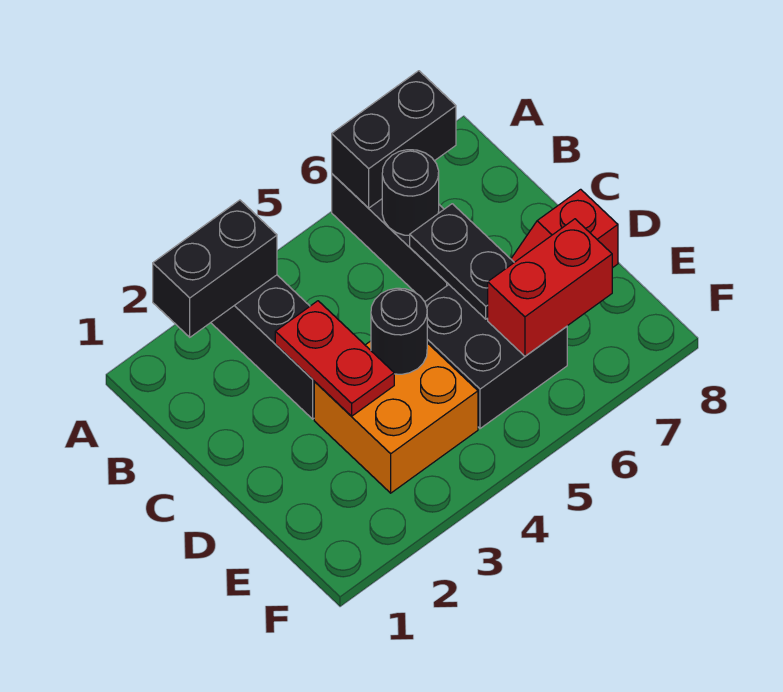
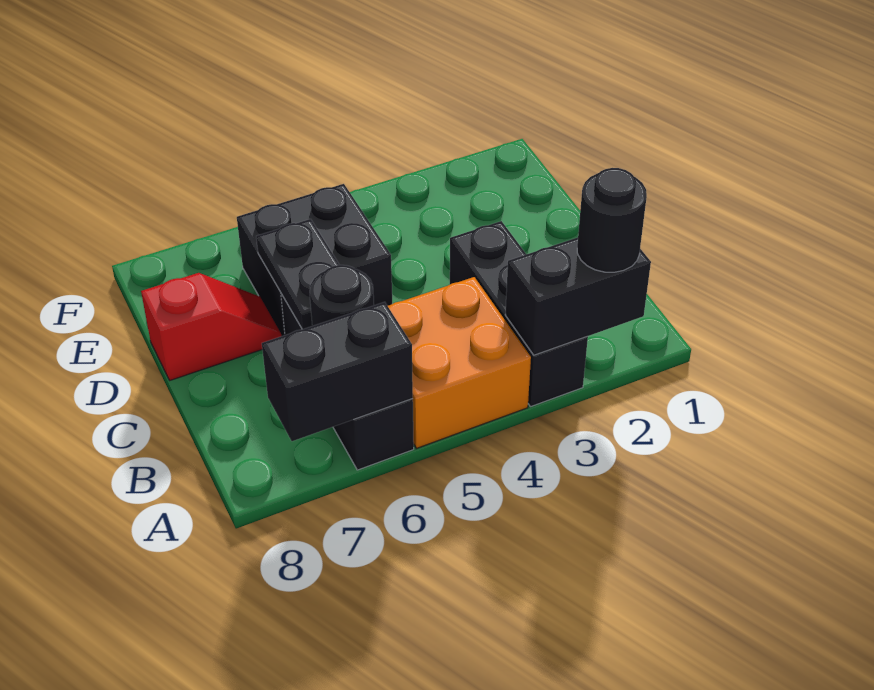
red plate C3:D3 level 2 -> none
orange brick D3:E4 level 1 -> orange brick A4:B5 level 1
black round brick D4 level 2 -> black round brick A2 level 3
red brick E6:E7 level 2 -> none

